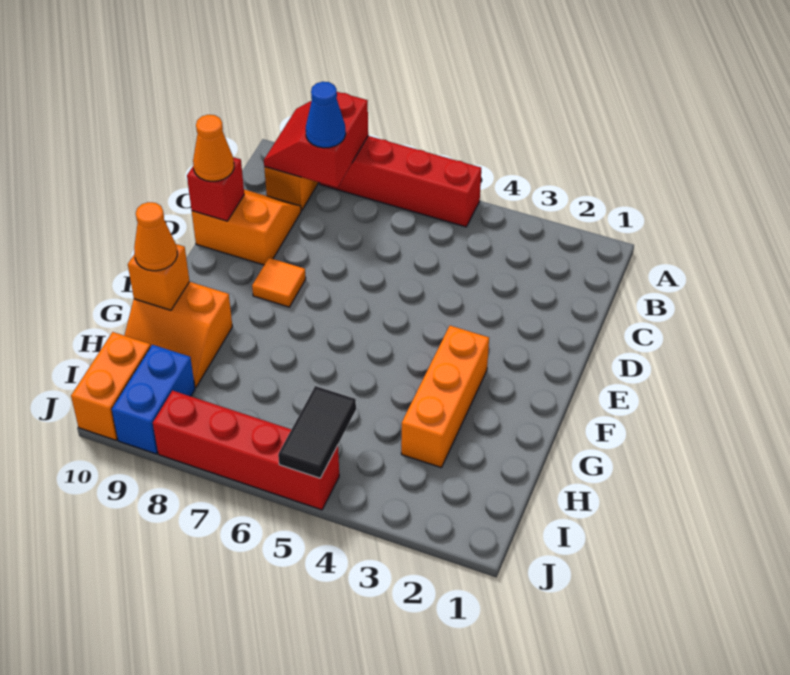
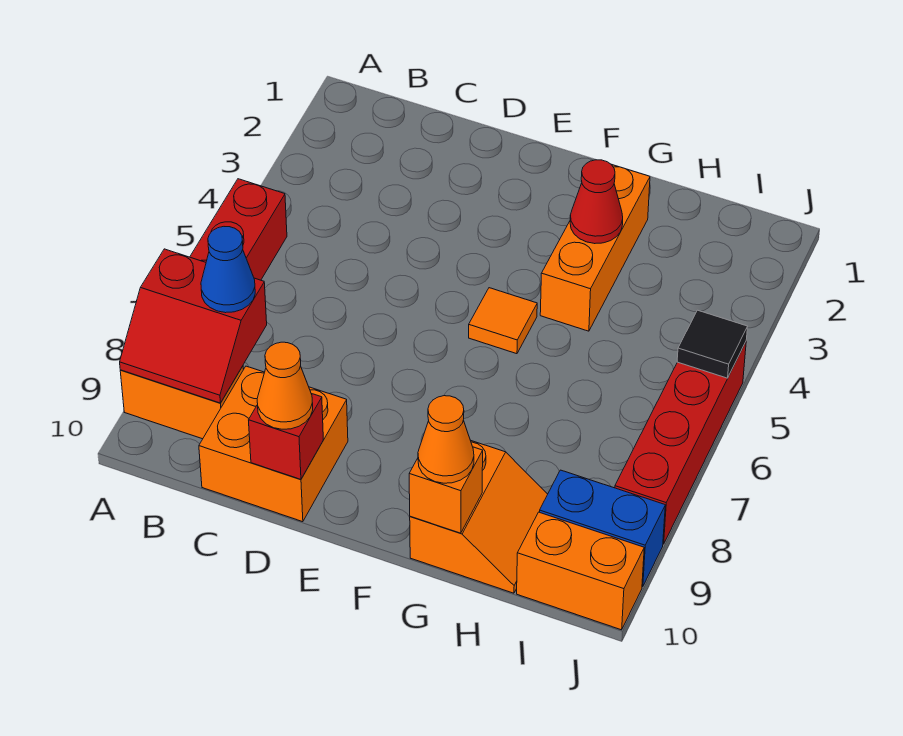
orange slope C9:D10 level 1 top D -> orange brick C9:D10 level 1
orange tile E8 level 1 -> orange tile F5 level 1
orange brick F3:H3 level 1 -> orange brick G2:G4 level 1
none -> red cone G3 level 2
black tile I5:J5 level 2 -> black tile J5 level 2

